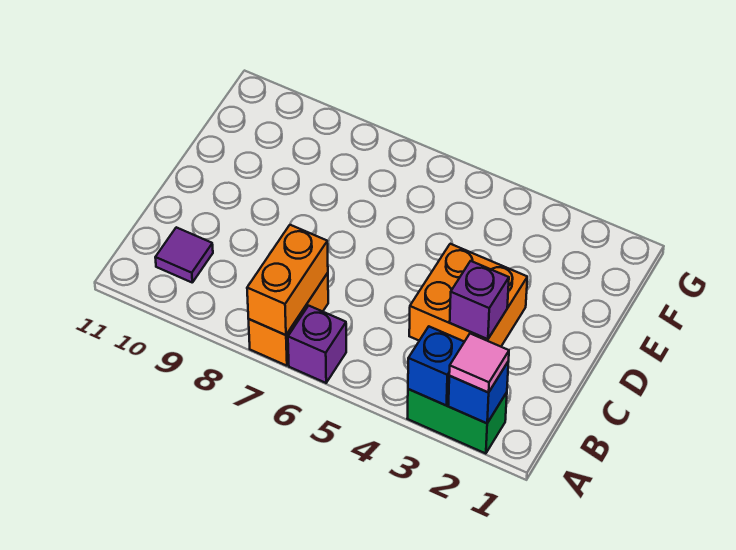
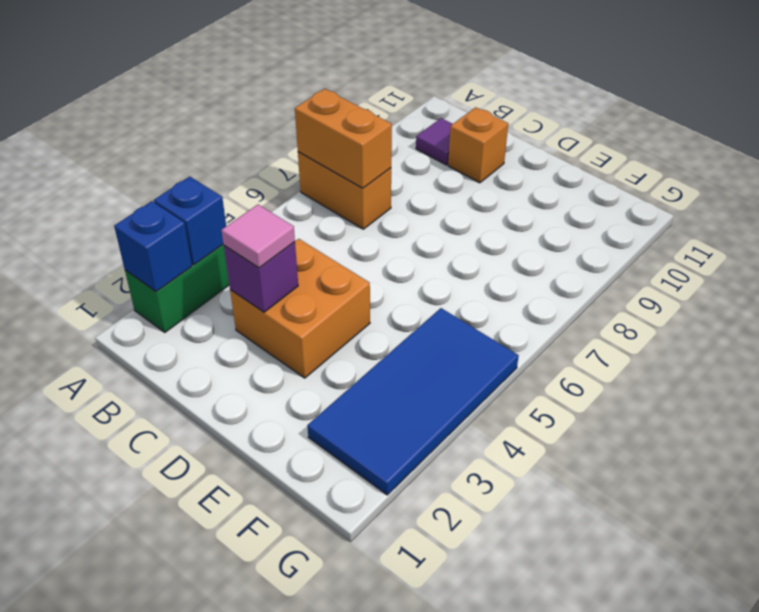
pink tile A2 level 3 -> pink tile C3 level 3
purple brick A6 level 1 -> none
none -> orange brick C10 level 1
none -> blue tile F2:G5 level 1

